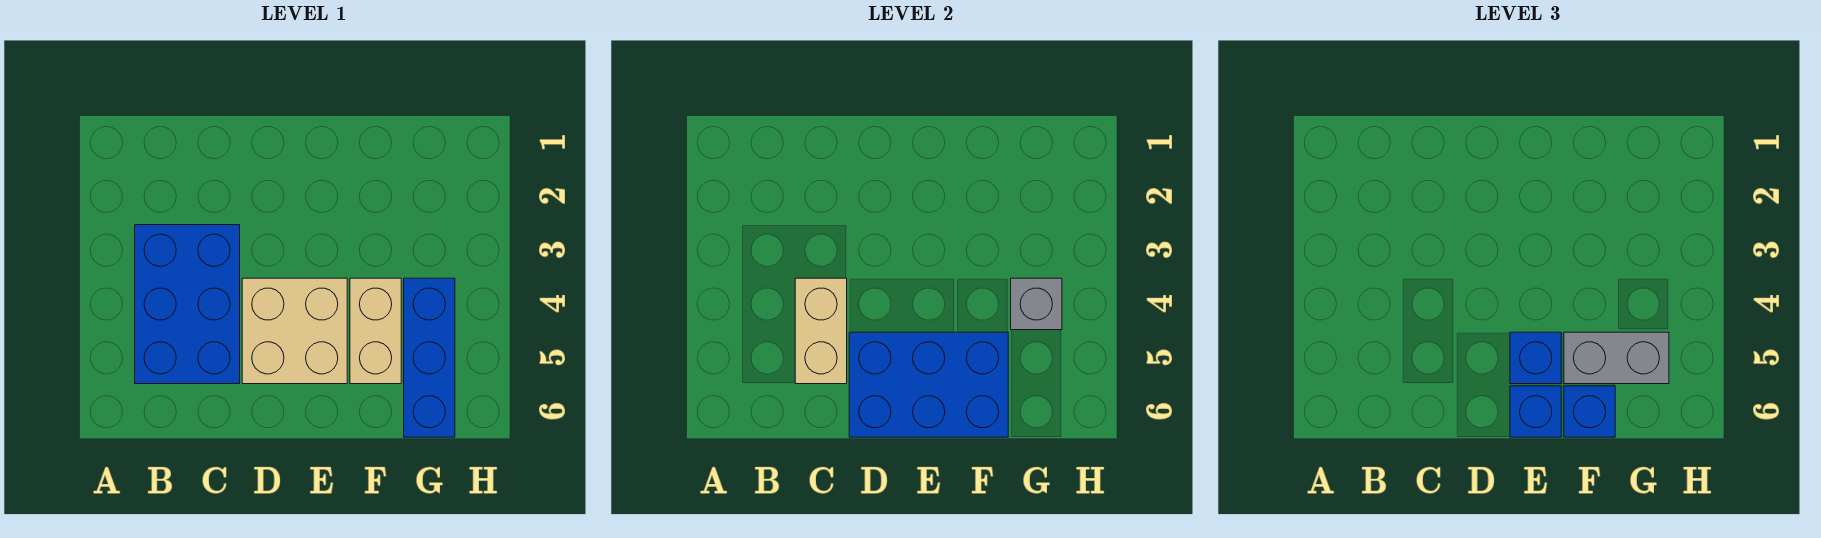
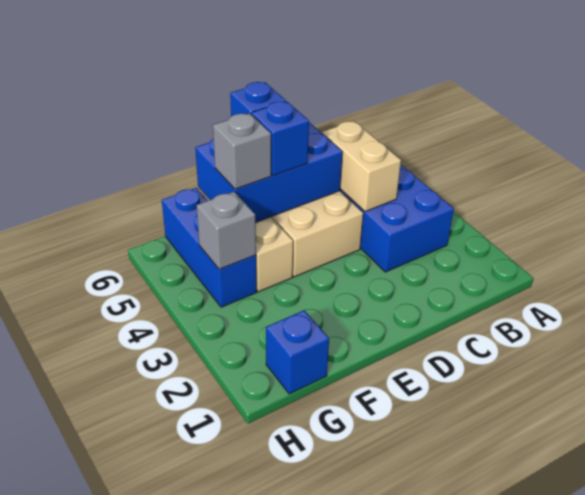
grey brick F5:G5 level 3 -> grey brick F5 level 3
blue brick F6 level 3 -> blue brick G1 level 1

